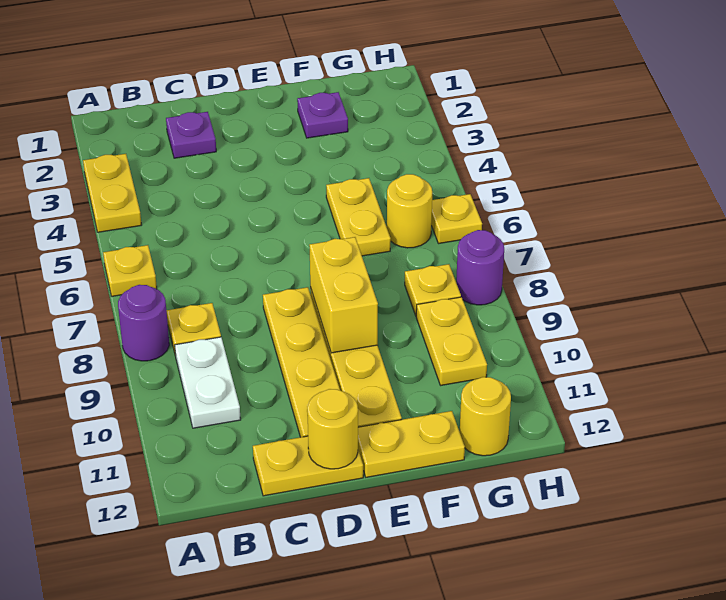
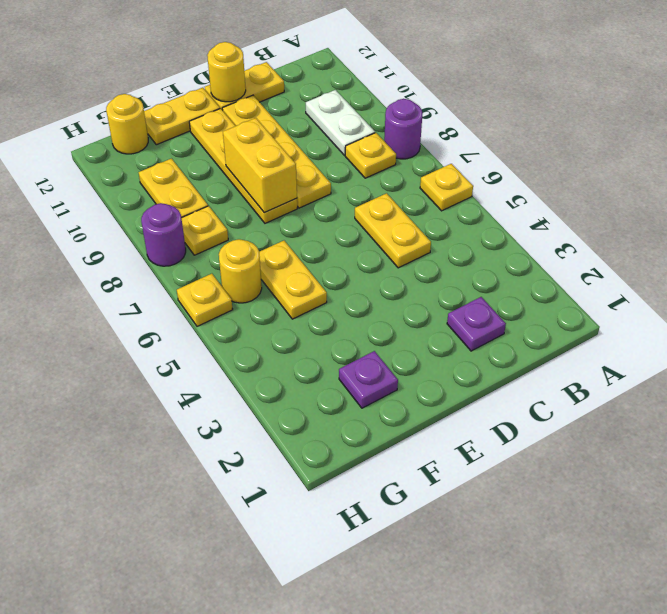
yellow plate A3:A4 level 1 -> yellow plate C5:C6 level 1

